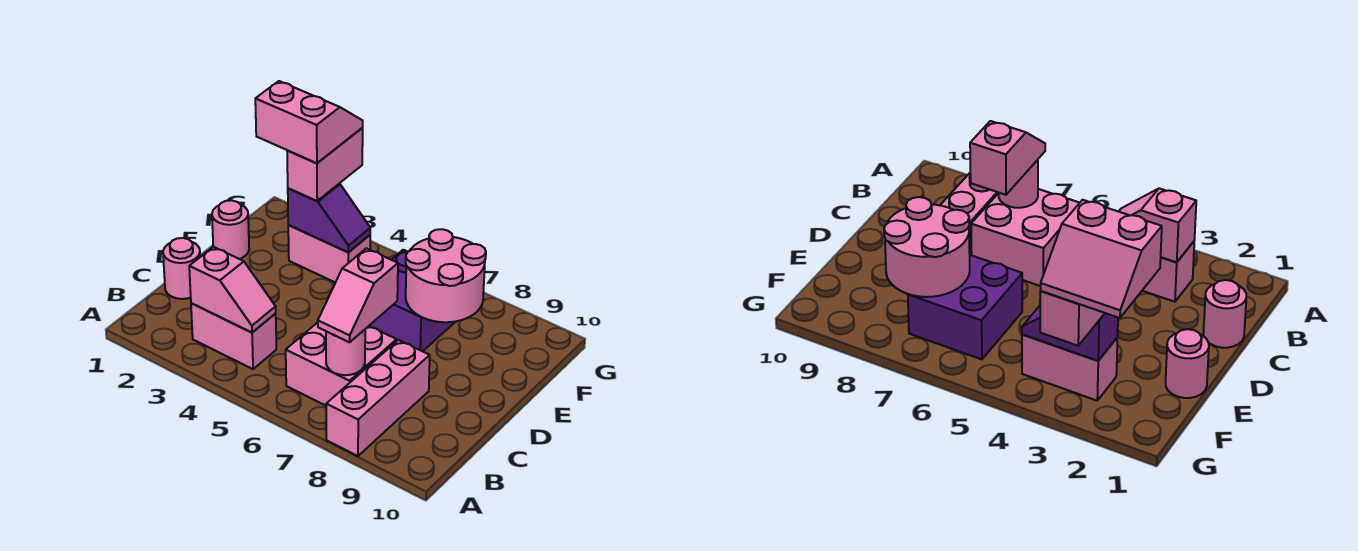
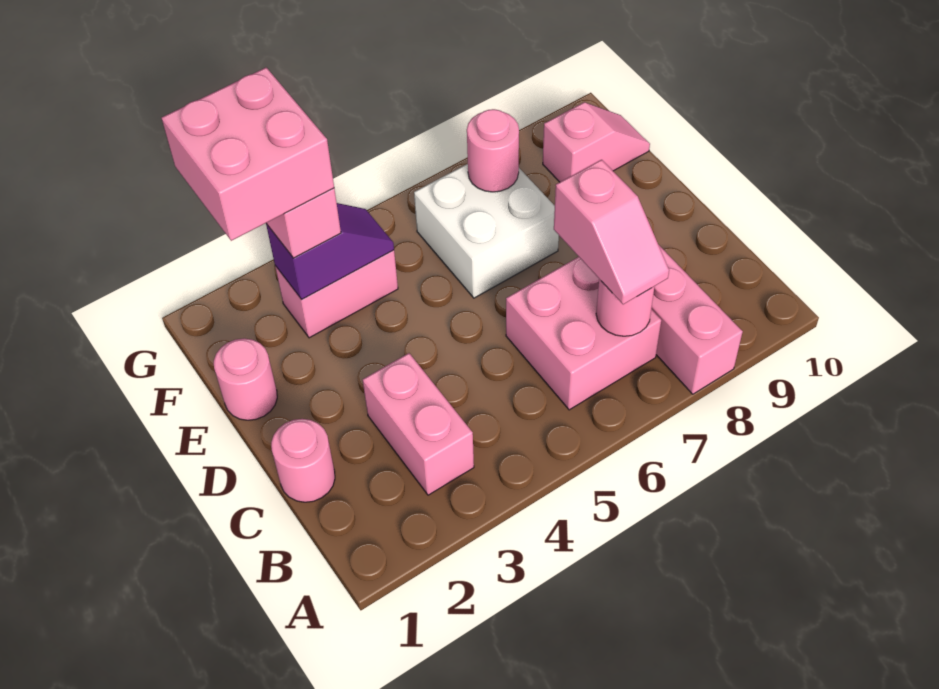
pink brick B3:B4 level 1 -> pink brick B3:C3 level 1
pink slope B3:B4 level 2 top 3 -> pink slope F9:F10 level 1 top 9
purple brick E6:F7 level 1 -> white brick E6:F7 level 1
pink round brick E7:F8 level 2 -> pink round brick F7 level 2
pink slope F2:G3 level 4 top F -> pink brick F2:G3 level 4

